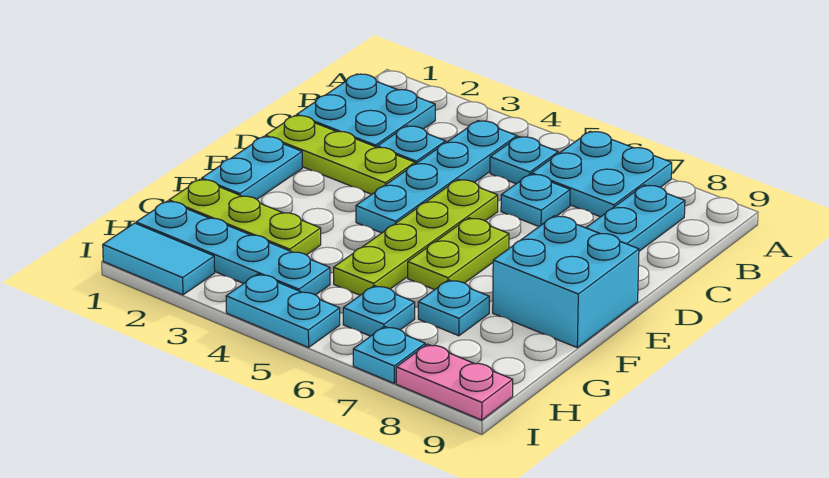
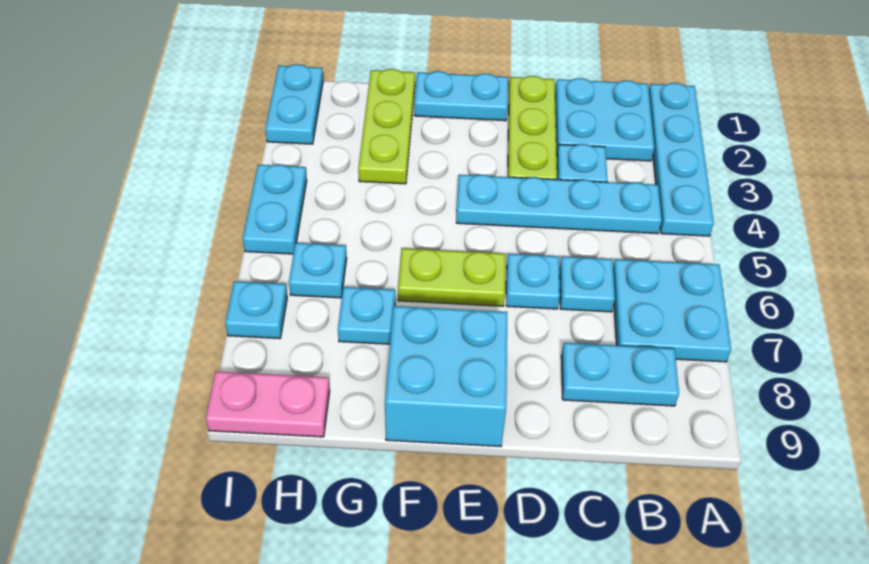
cyan plate B5 level 1 -> cyan plate D6 level 1
lime plate D5:G5 level 1 -> none
cyan plate H1:H4 level 1 -> cyan plate A1:A4 level 1
cyan tile I1:I2 level 1 -> cyan plate I1:I2 level 1
pink plate I8:I9 level 1 -> pink plate H9:I9 level 1

